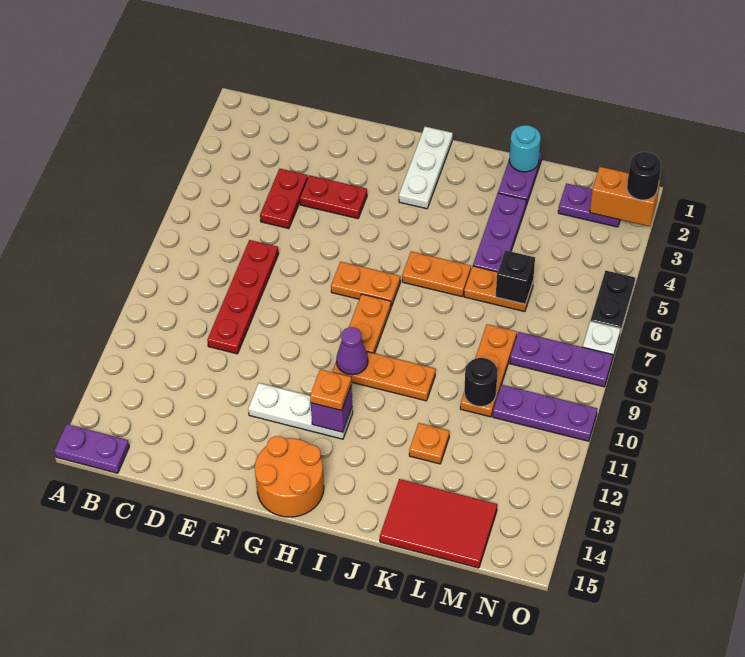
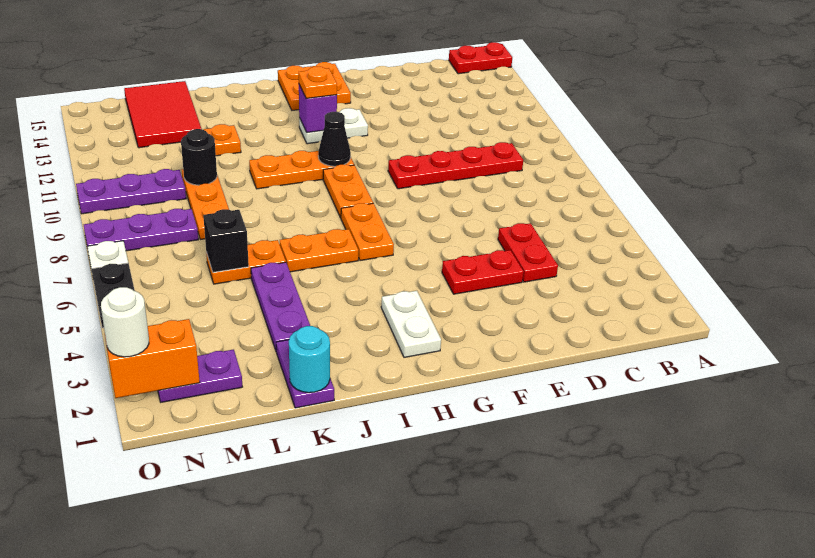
purple plate A15:B15 level 1 -> red plate A15:B15 level 1
red plate D7:D10 level 1 -> red plate C9:F9 level 1
white plate F12:H12 level 1 -> white plate G12:H12 level 1
orange plate G7:H7 level 1 -> orange plate H6:H7 level 1
orange round brick G14:H15 level 1 -> orange plate G14:H15 level 1
white plate H1:H3 level 1 -> white plate H2:H3 level 1
purple cone H10 level 2 -> black cone H10 level 2
red tile K14:M15 level 1 -> red tile L13:M15 level 1
black round brick O2 level 3 -> white round brick O2 level 3

